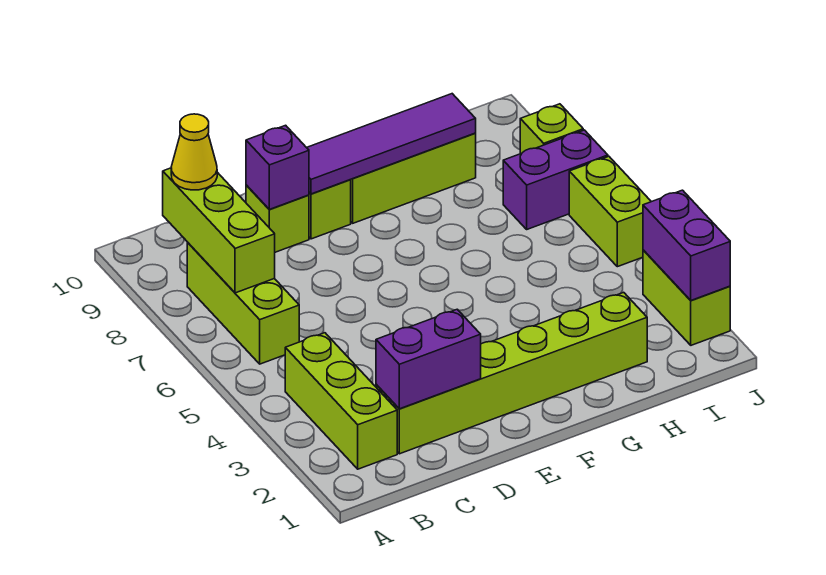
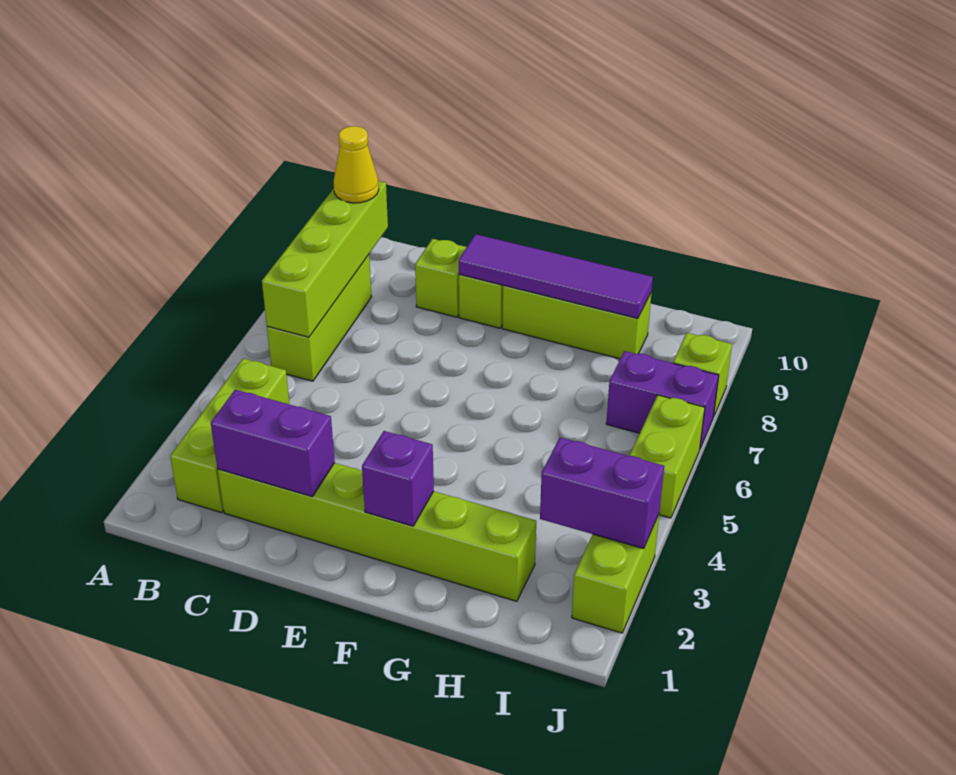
lime brick B7:B9 level 2 -> lime brick B6:B9 level 2
purple brick D9 level 2 -> purple brick F2 level 2
purple brick J2:J3 level 2 -> purple brick I3:J3 level 2

